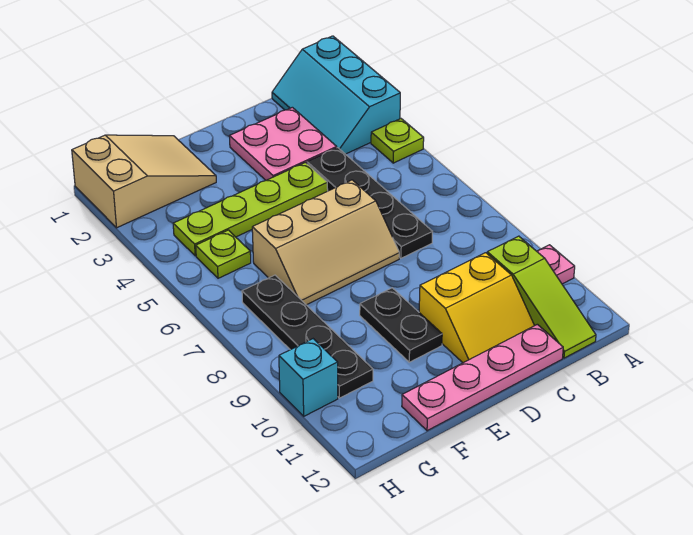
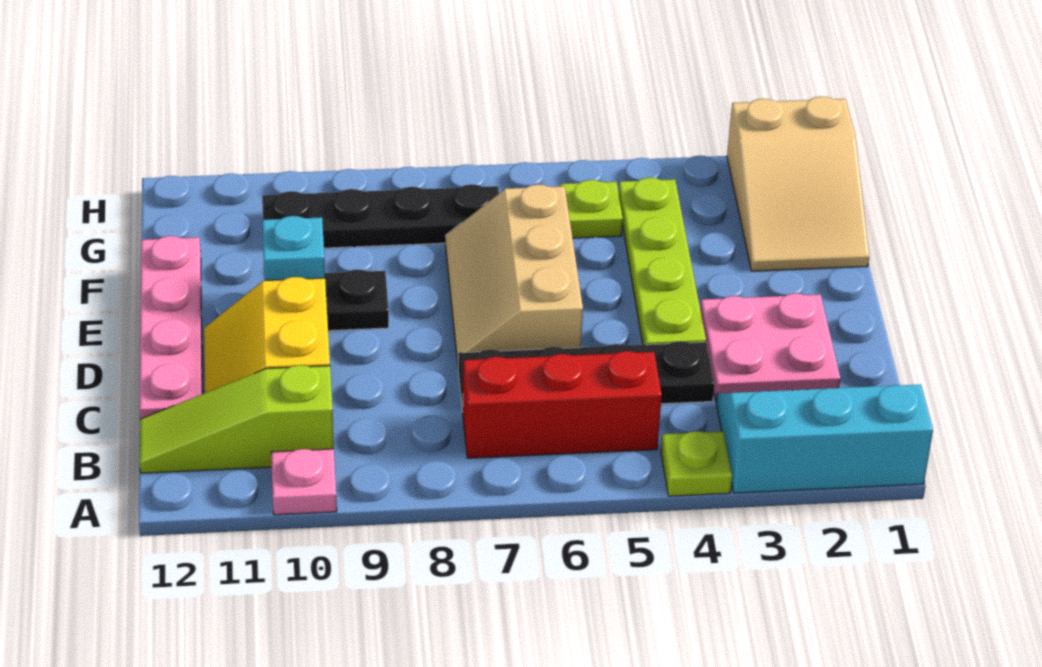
none -> red brick B5:B7 level 1
cyan brick H10 level 1 -> cyan brick E10 level 2

